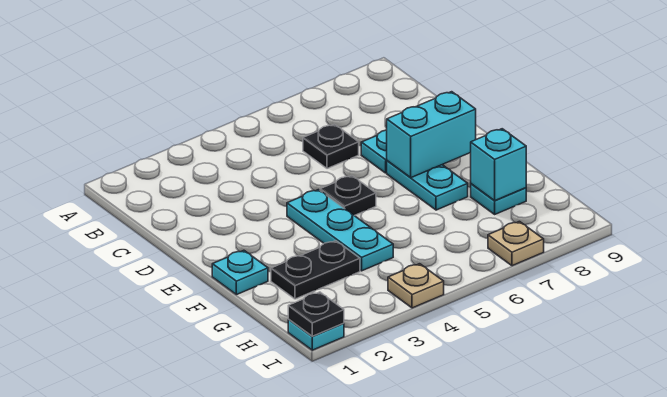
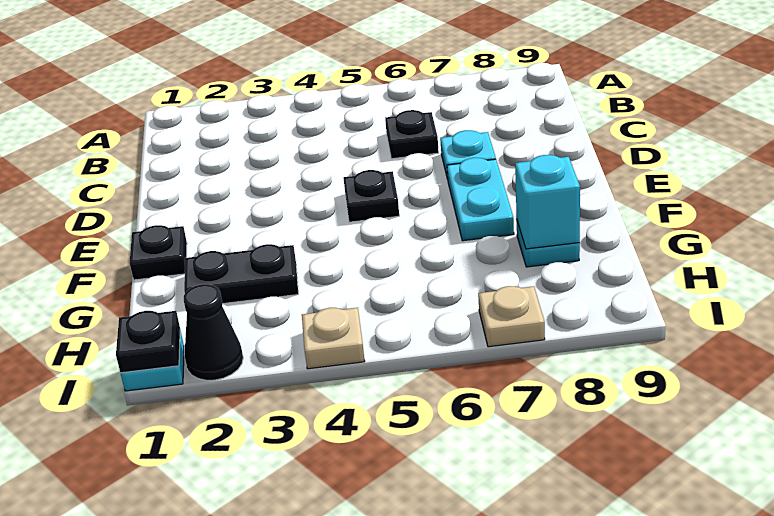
cyan plate E4:G4 level 1 -> none
cyan brick E7:E8 level 2 -> none
cyan plate F1 level 1 -> black plate F1 level 1
none -> black cone I2 level 1

